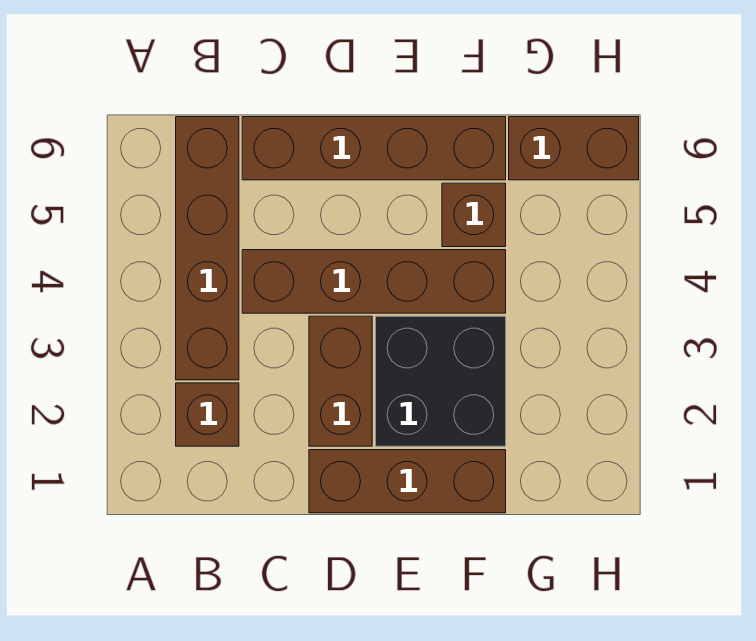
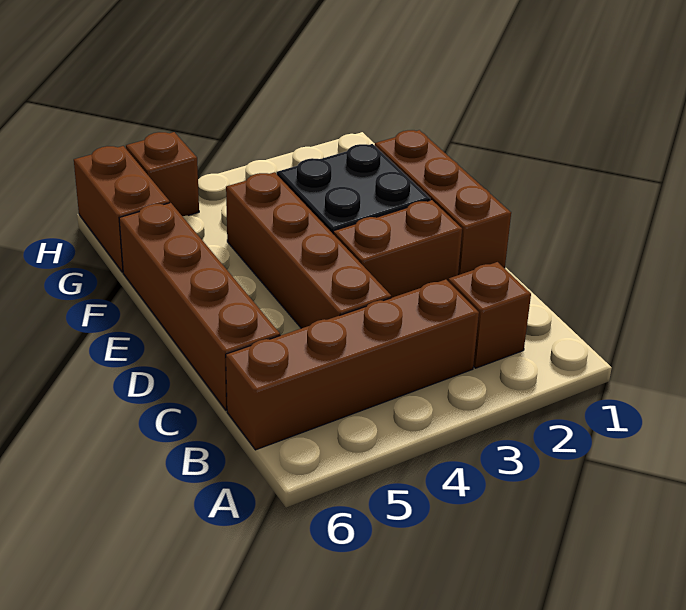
brown brick F5 level 1 -> brown brick H5 level 1

